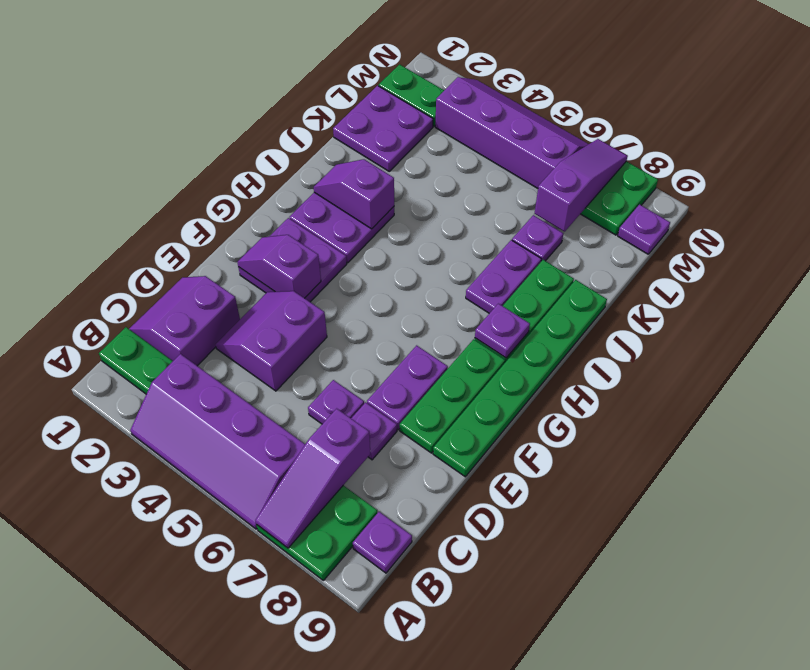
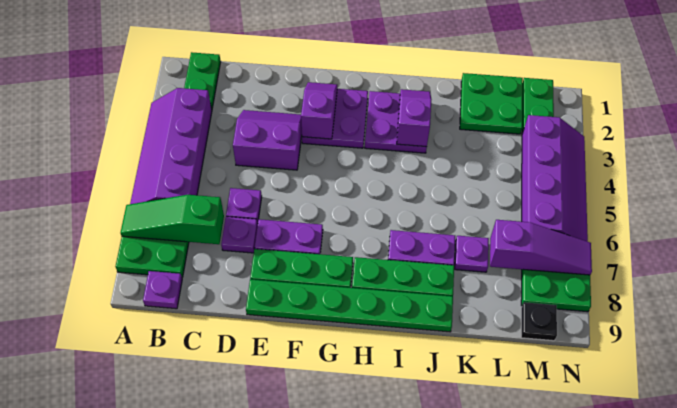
purple slope A7:C7 level 2 top C -> green slope A7:C7 level 2 top C
purple slope C1:D2 level 1 top 2 -> none
purple plate H8 level 2 -> none
purple plate K1:L2 level 1 -> green plate K1:L2 level 1
purple plate M9 level 1 -> black plate M9 level 1

